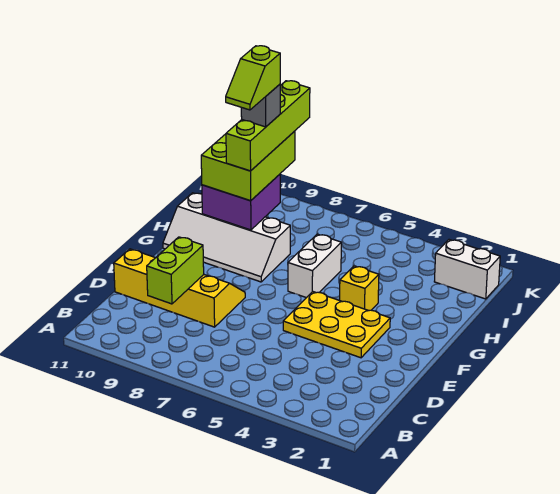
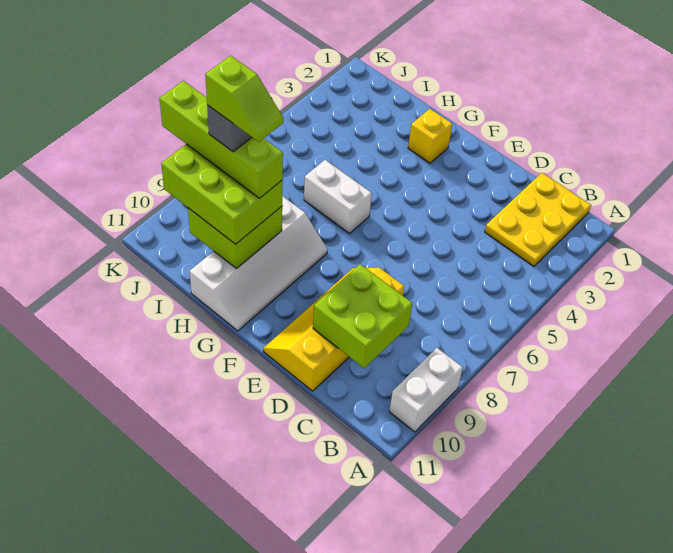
lime brick C9:D9 level 2 -> lime brick C9:D10 level 2
yellow plate E3:F5 level 1 -> yellow plate B1:C3 level 1
yellow brick G4 level 1 -> yellow brick G2 level 1
purple brick H9:I10 level 2 -> lime brick H9:I10 level 2
white brick J1:J2 level 1 -> white brick A9:A10 level 1

